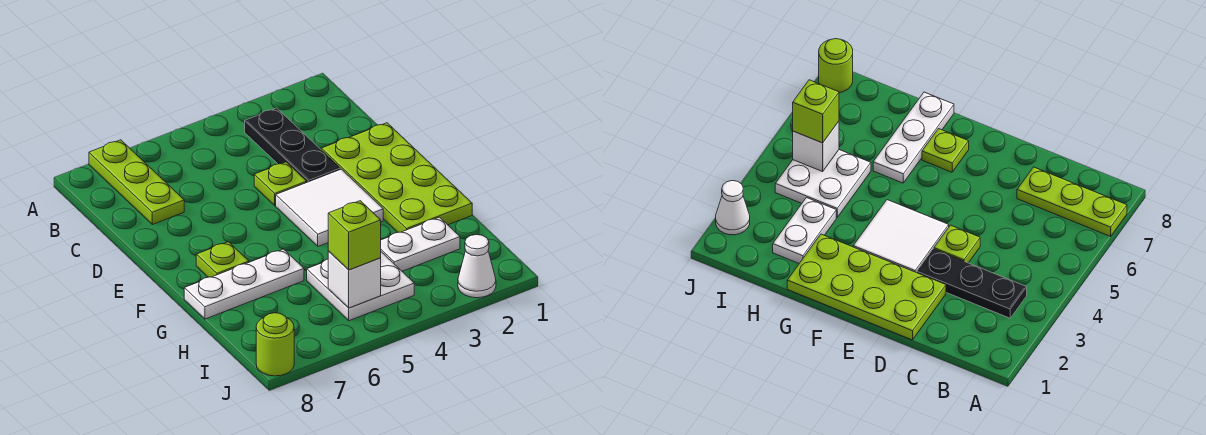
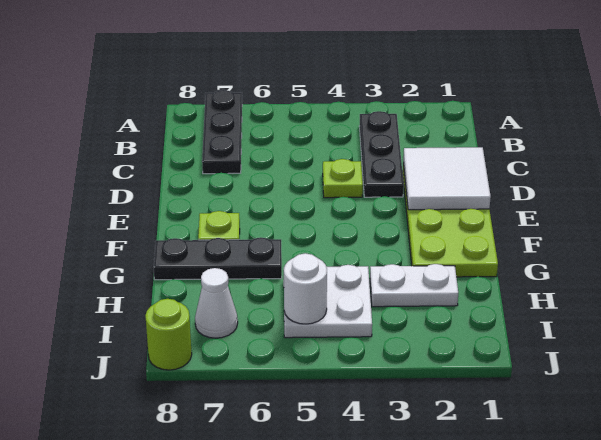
lime plate A7:C7 level 1 -> black plate A7:C7 level 1
white tile E3:F4 level 1 -> white tile D1:E2 level 2
white plate G6:G8 level 1 -> black plate G6:G8 level 1
white brick I5 level 2 -> white round brick I5 level 2
lime brick I5 level 3 -> none
white cone J2 level 1 -> white cone I7 level 1

